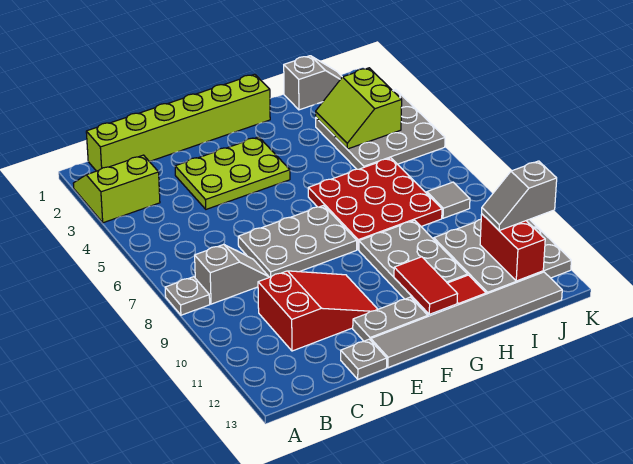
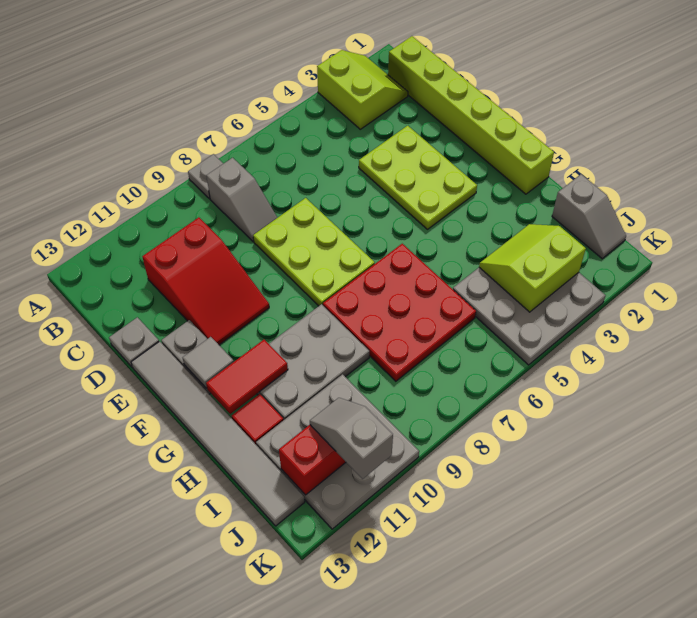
grey plate D7:F8 level 1 -> lime plate D7:F8 level 1
grey tile J8 level 1 -> grey tile F12 level 2

